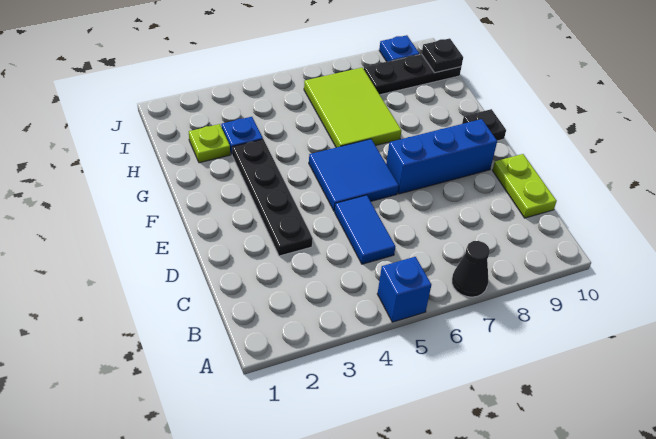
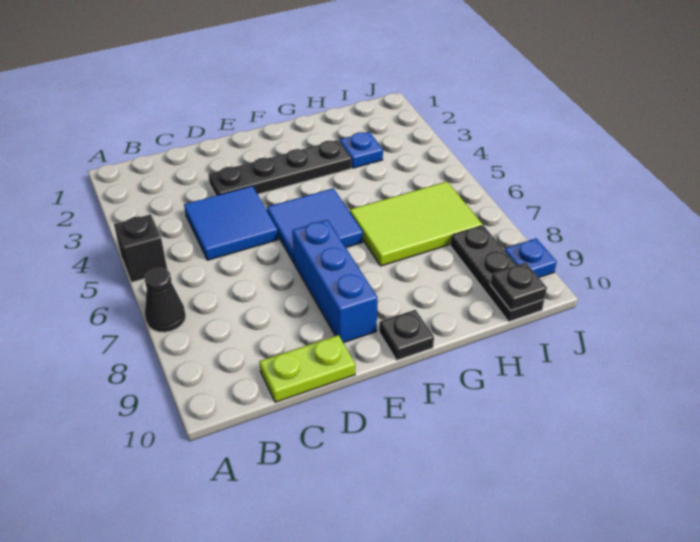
blue brick A5 level 1 -> black brick A5 level 1
blue tile C5:D5 level 1 -> blue tile C4:D5 level 1
lime plate H2 level 1 -> none

